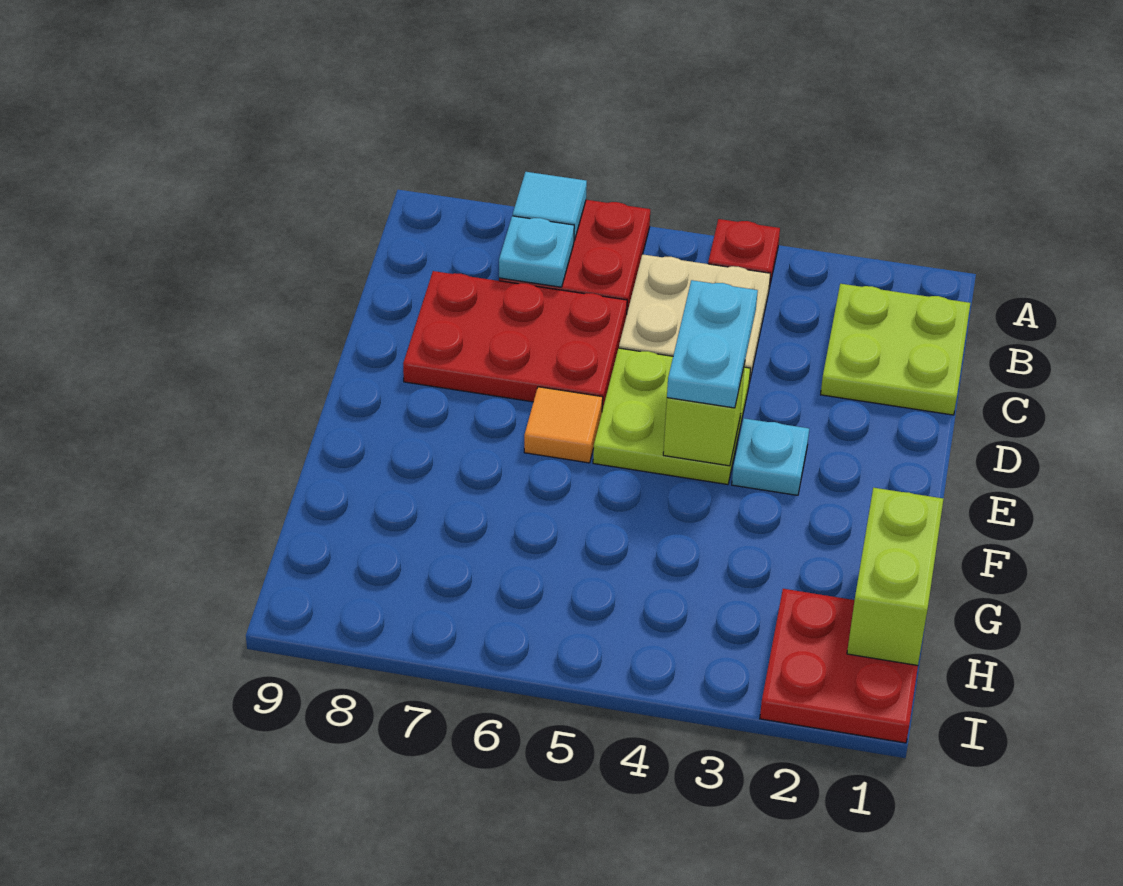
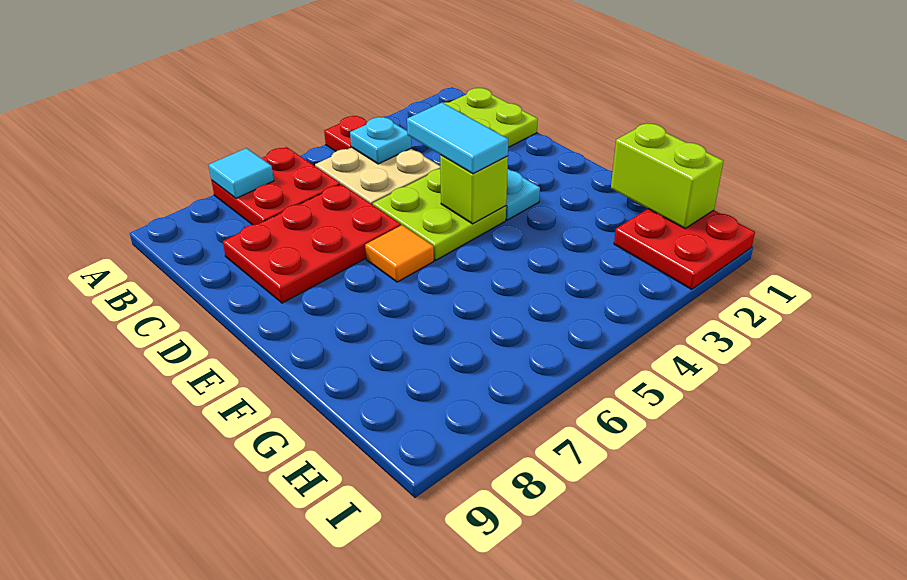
cyan plate B7 level 2 -> cyan plate B4 level 2
cyan plate D4:E4 level 3 -> cyan tile D4:E4 level 3

